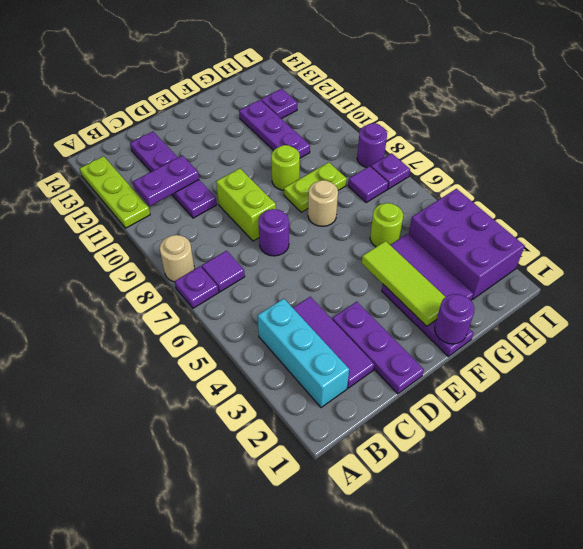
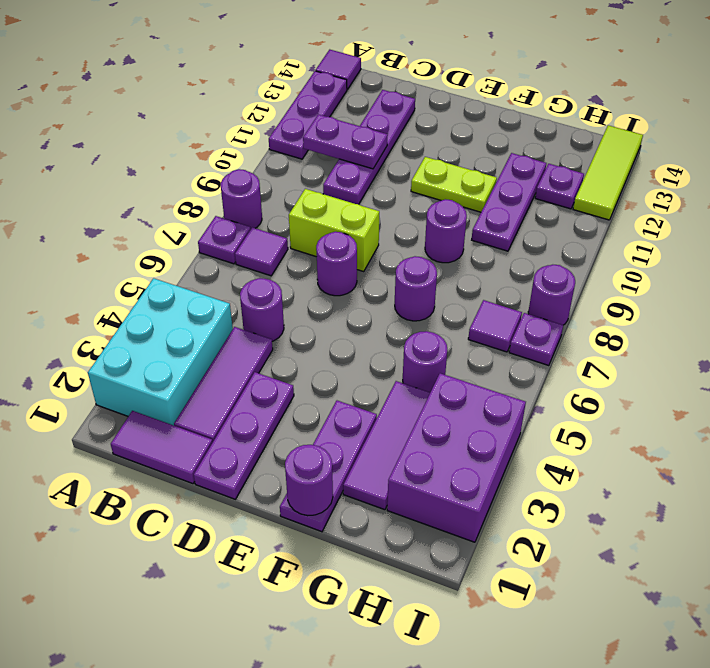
tan round brick A8 level 1 -> purple round brick A8 level 1
lime plate A11:A13 level 1 -> purple plate A11:A13 level 1
none -> purple tile A14 level 1
none -> purple tile B1:C1 level 1
cyan brick B2:B4 level 1 -> cyan brick A2:B4 level 1
none -> purple round brick C5 level 1
lime brick D8:D9 level 1 -> lime brick C8:D8 level 1
lime tile F2:F4 level 2 -> lime tile I12:I14 level 1
tan round brick F7 level 1 -> purple round brick F7 level 1
lime plate F8:G8 level 1 -> lime plate E11:F11 level 1
lime round brick F9 level 1 -> purple round brick F9 level 1
lime round brick G5 level 1 -> purple round brick G5 level 1

